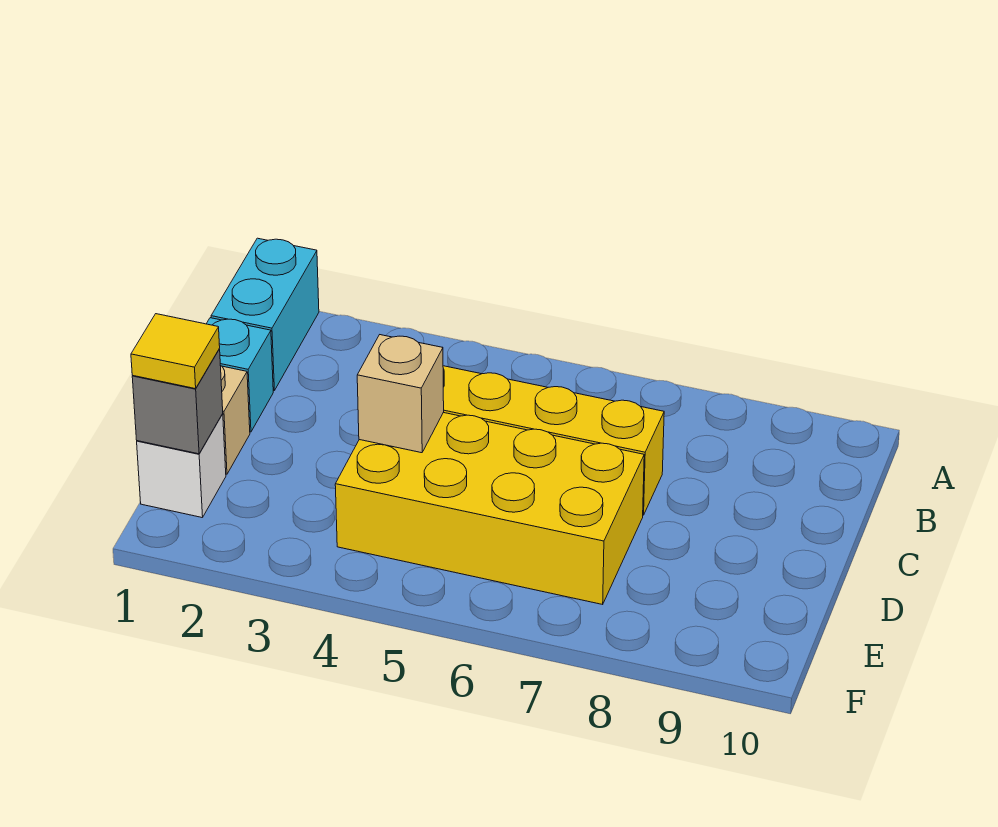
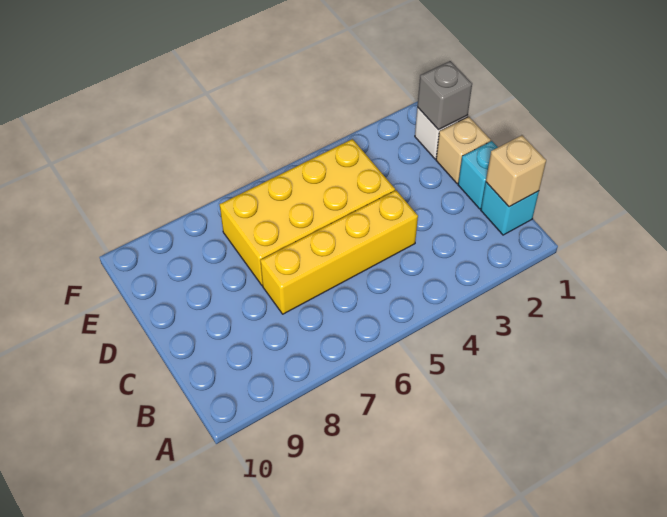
cyan brick A1:B1 level 1 -> cyan brick B1 level 1
tan brick D4 level 2 -> tan brick B1 level 2
yellow tile E1 level 3 -> none

